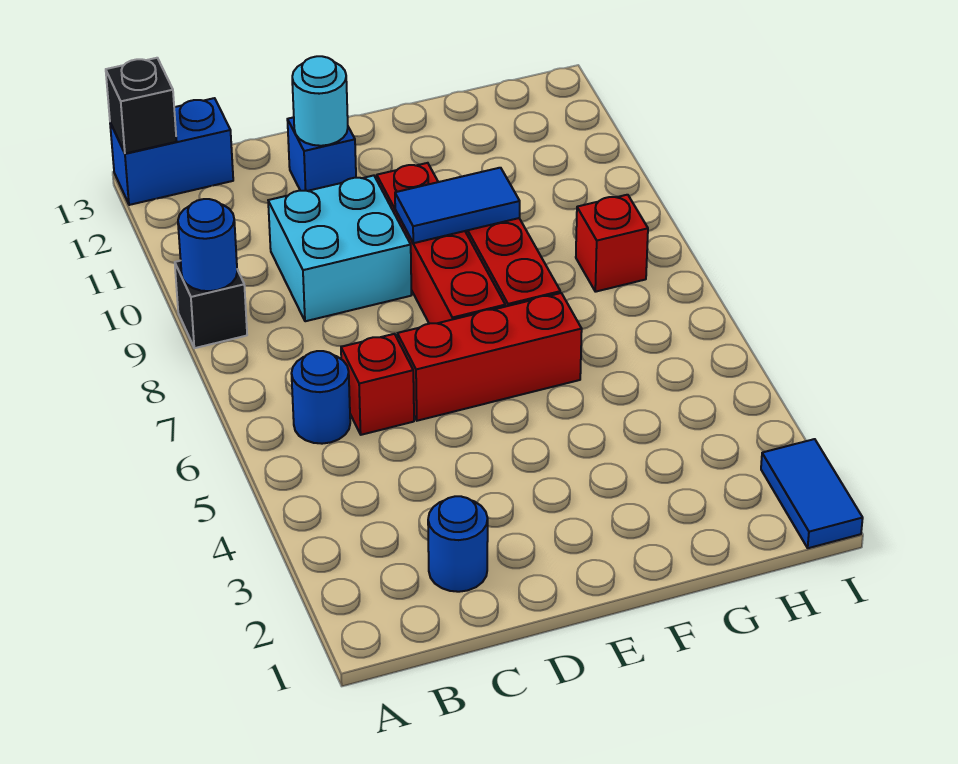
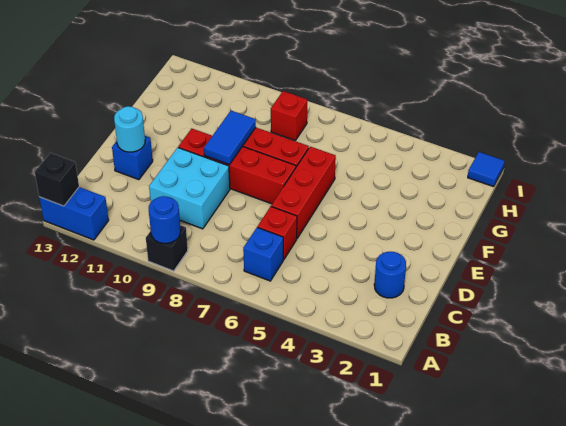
blue brick A13:B13 level 1 -> blue brick A12:A13 level 1
blue round brick B6 level 1 -> blue brick B6 level 1
blue tile I1:I2 level 1 -> blue tile I1 level 1

